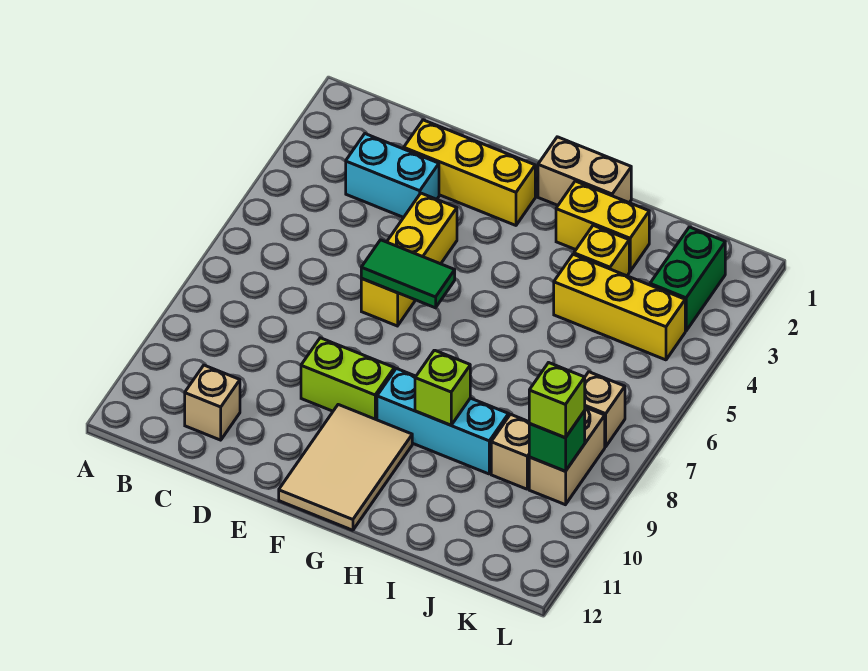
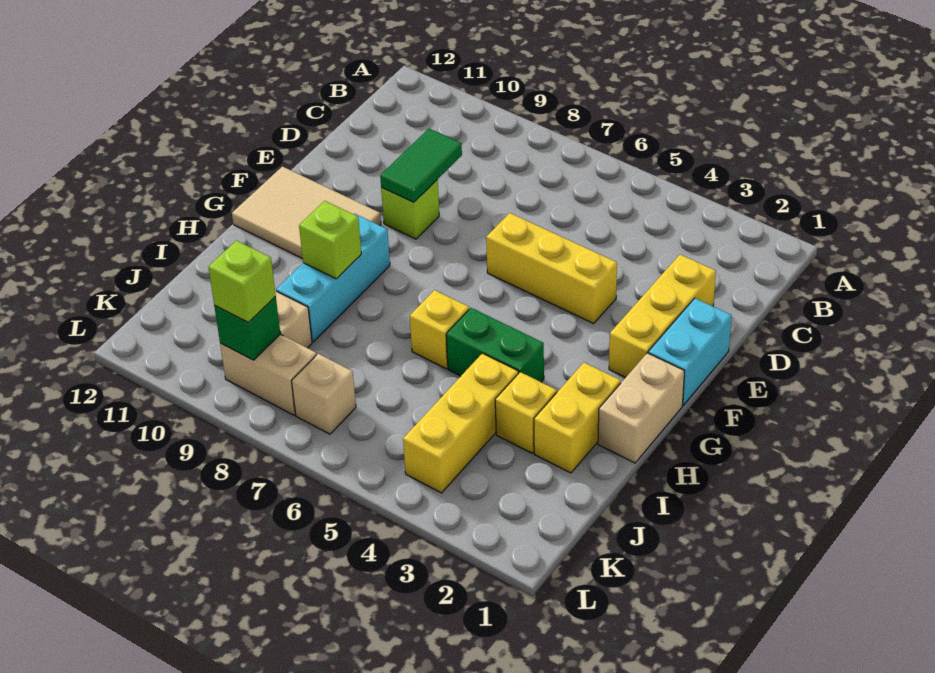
cyan brick C3:D3 level 1 -> cyan brick E1:F1 level 1
tan brick C11 level 1 -> none
green tile E6:F6 level 2 -> green tile D9:E9 level 2
lime brick E9:F9 level 1 -> lime brick E9 level 1
none -> yellow brick H6 level 1
green brick K2:K3 level 1 -> green brick H4:H5 level 1

